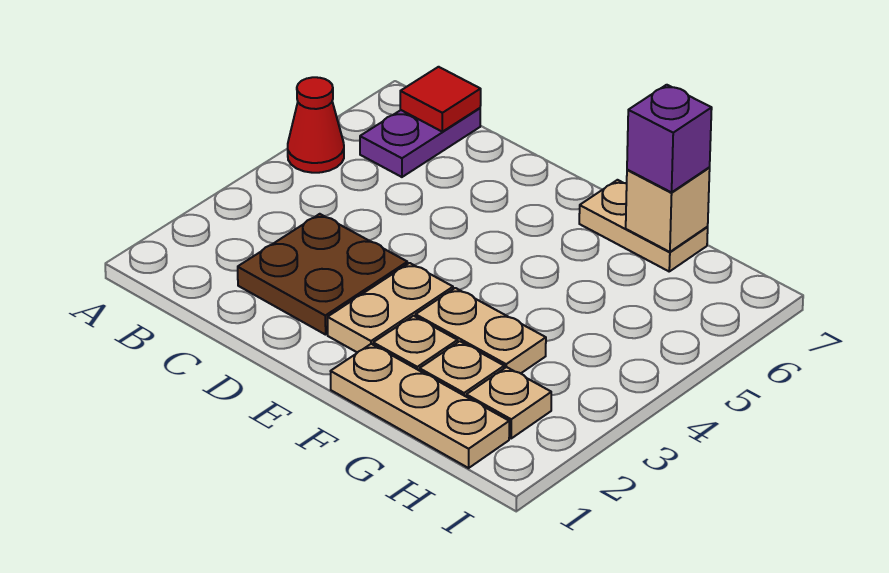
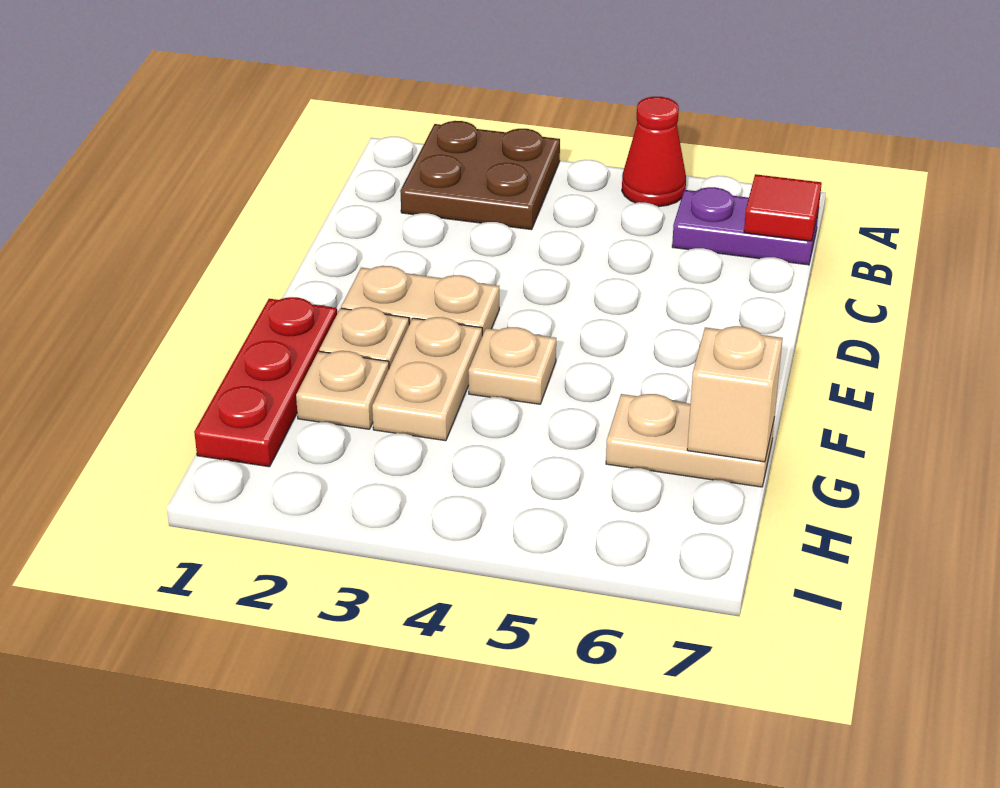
brown plate C2:D3 level 1 -> brown plate A2:B3 level 1
tan plate F1:H1 level 1 -> red plate F1:H1 level 1
tan plate F7:G7 level 1 -> tan plate G6:G7 level 1
purple brick G7 level 3 -> none
tan plate H2 level 1 -> tan plate F4 level 1

